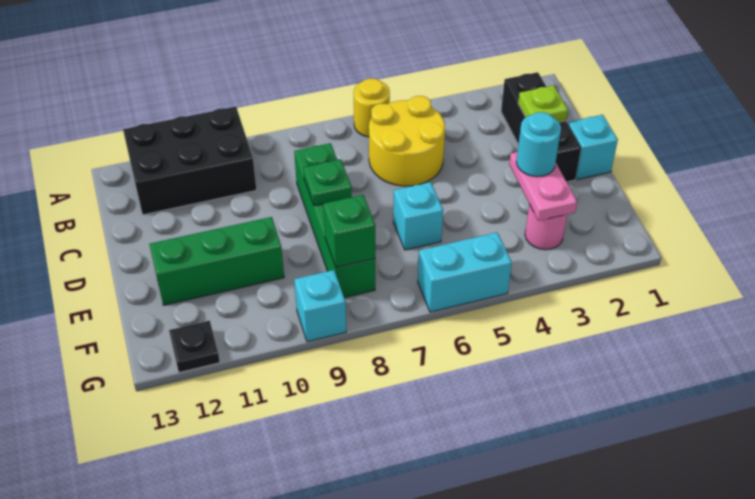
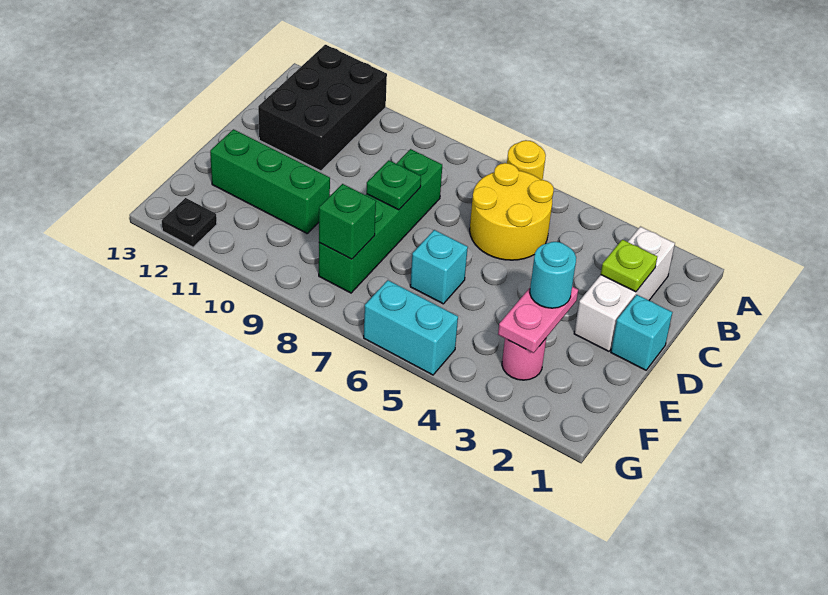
black brick A10:B12 level 1 -> black brick A11:C12 level 1
black brick B2:D2 level 1 -> white brick B2:D2 level 1
cyan brick G9 level 1 -> none

